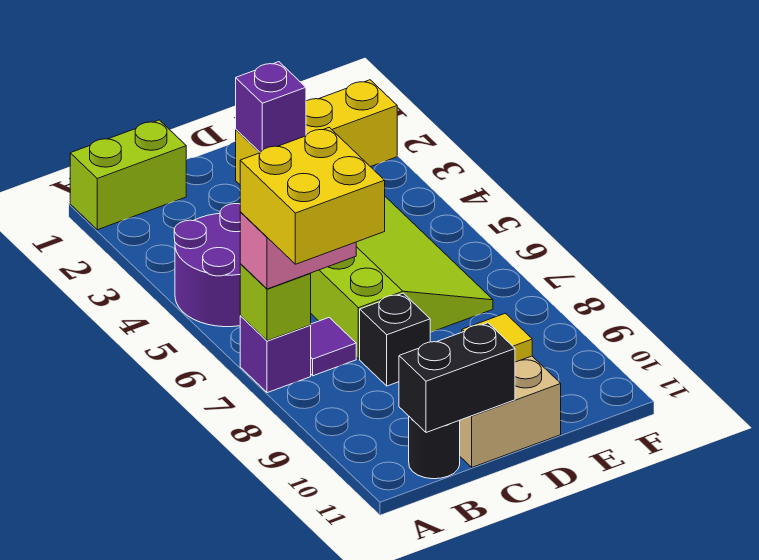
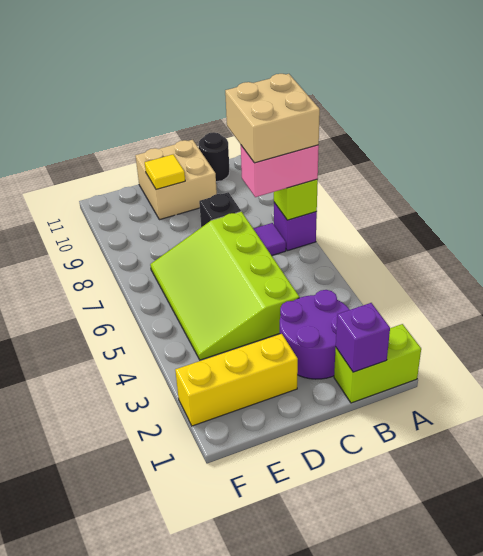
purple round brick A4:B5 level 1 -> purple round brick B2:C3 level 1
yellow brick A7:B8 level 4 -> tan brick A7:B8 level 4
black brick B11:C11 level 2 -> none
purple brick D2 level 2 -> purple brick B1 level 2

